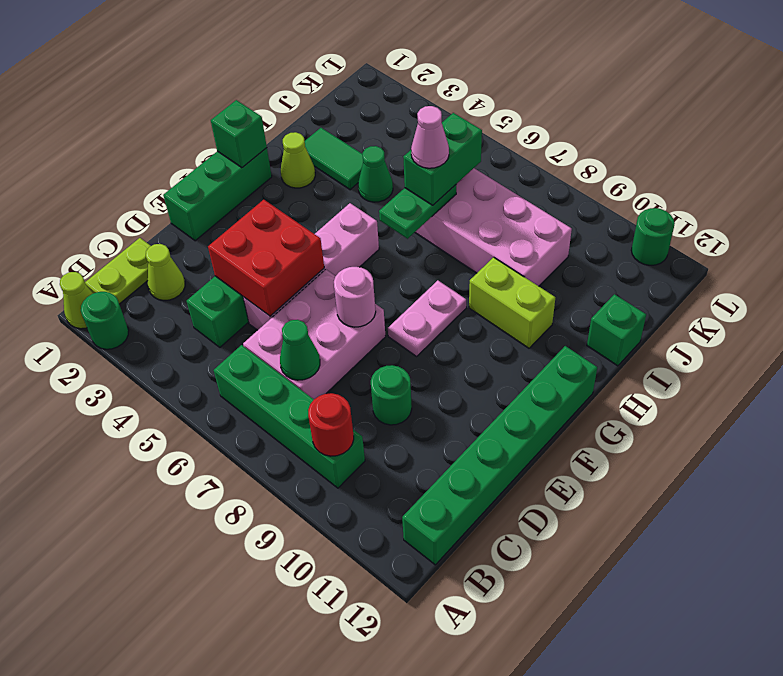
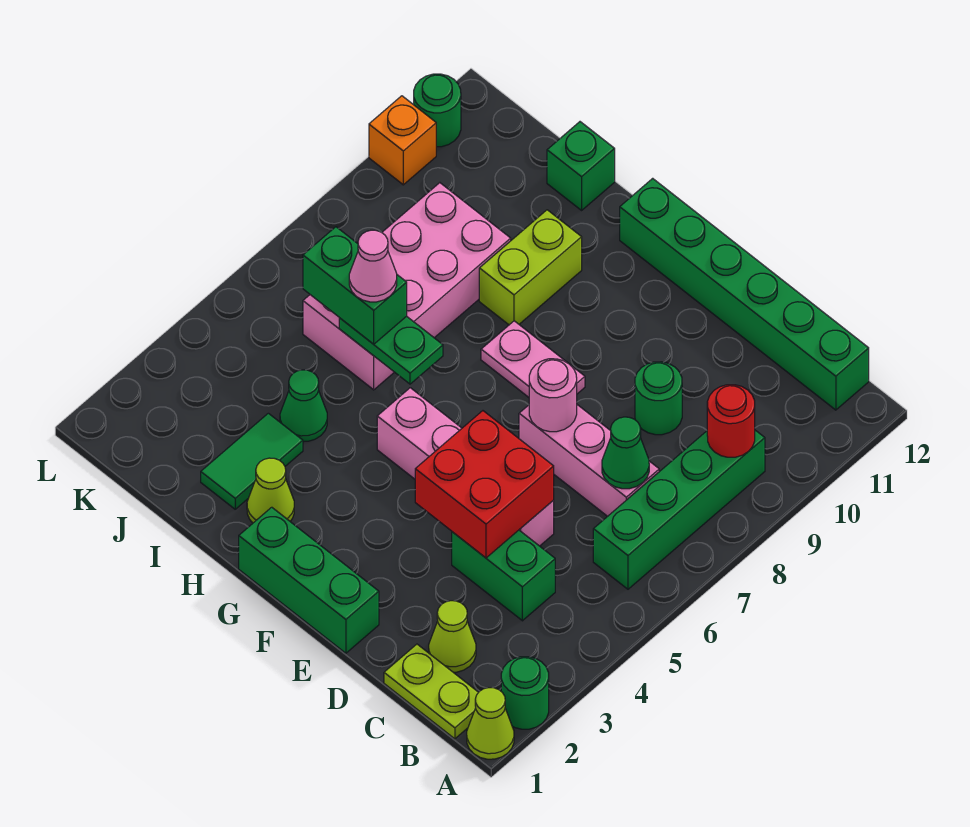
pink brick C6:E7 level 1 -> pink brick C7:E7 level 1
green brick G1 level 2 -> none
none -> orange brick L10 level 1

